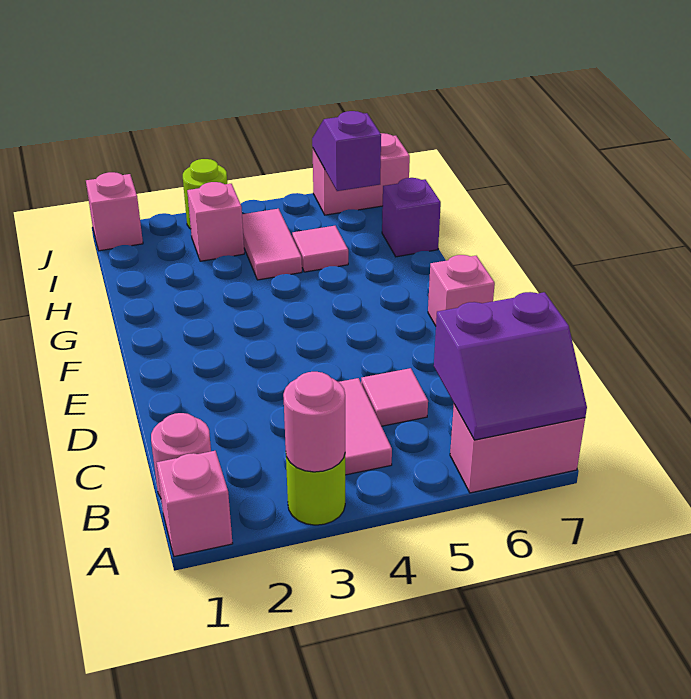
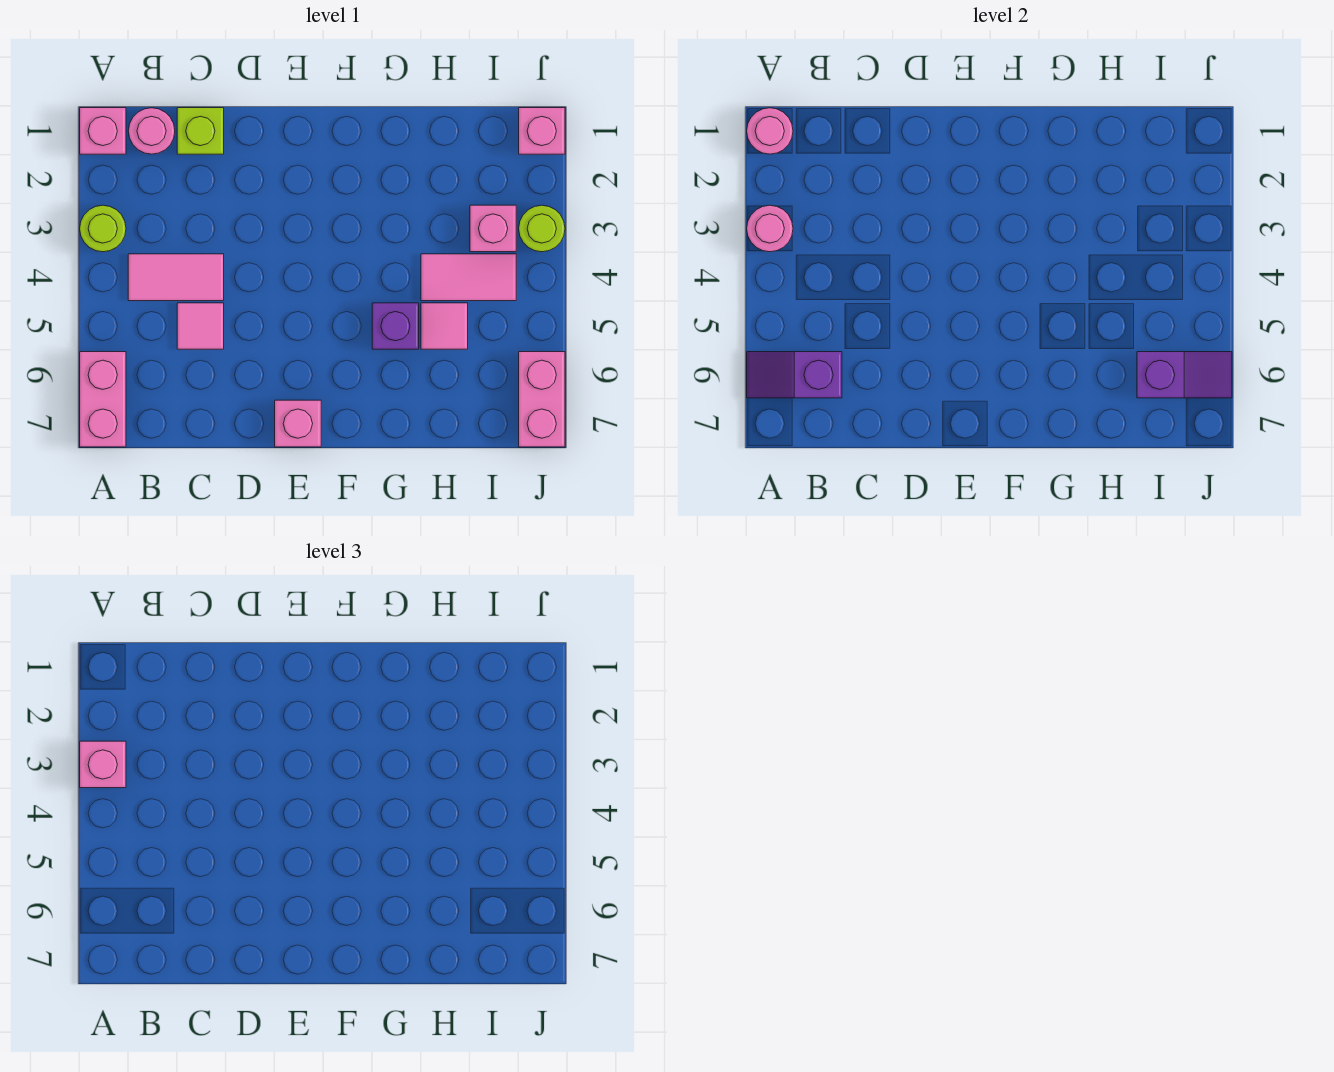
none -> pink round brick A1 level 2
none -> pink brick A3 level 3
purple slope A6:B7 level 2 top B -> purple slope A6:B6 level 2 top B
none -> lime brick C1 level 1
purple brick H7 level 1 -> purple brick G5 level 1

